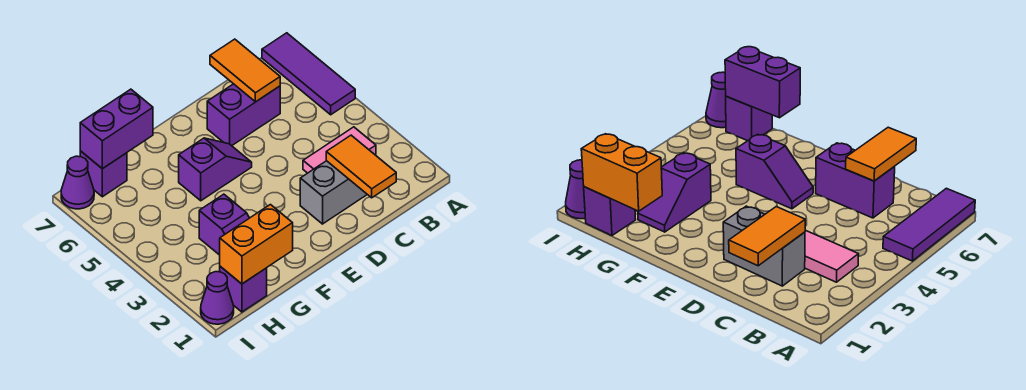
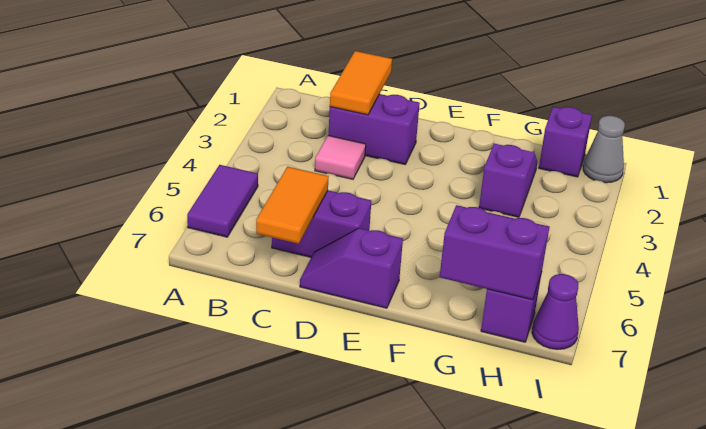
purple tile A5:A7 level 1 -> purple tile A5:A6 level 1
pink tile B3:C3 level 1 -> pink tile C3 level 1
grey brick C2:D2 level 1 -> purple brick C2:D2 level 1
purple slope E5:F5 level 1 top F -> purple slope D7:E7 level 1 top E
orange brick G1:H1 level 2 -> none
purple cone I1 level 1 -> grey cone I1 level 1

